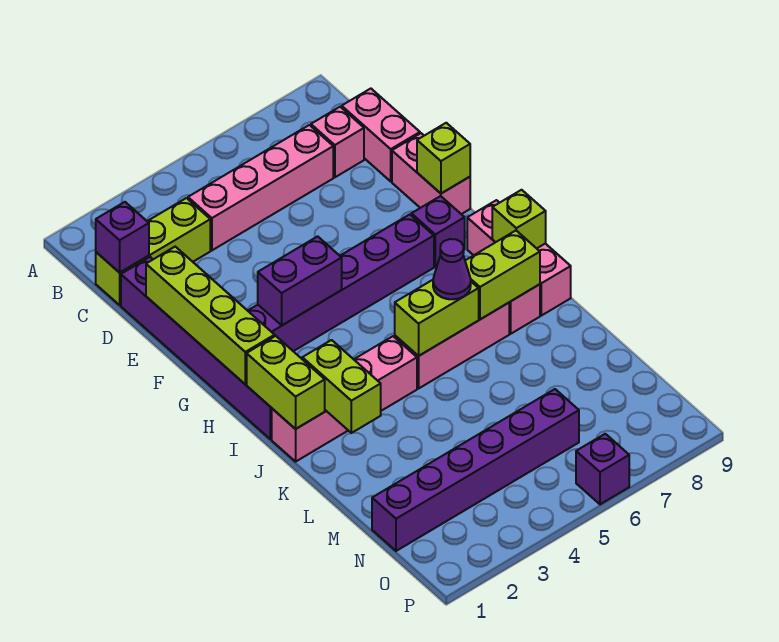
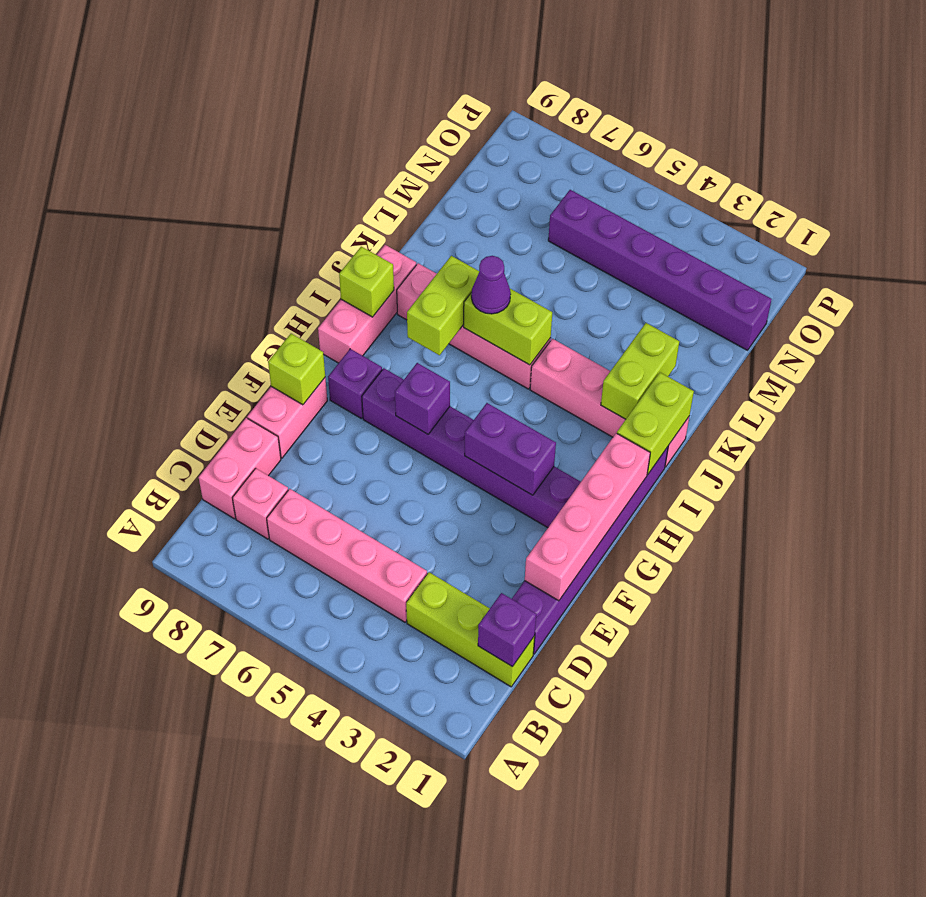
lime brick E1:H1 level 2 -> pink brick E1:H1 level 2
lime brick J7:J8 level 2 -> lime brick I7:J7 level 2
purple brick P6 level 1 -> purple brick G6 level 2

